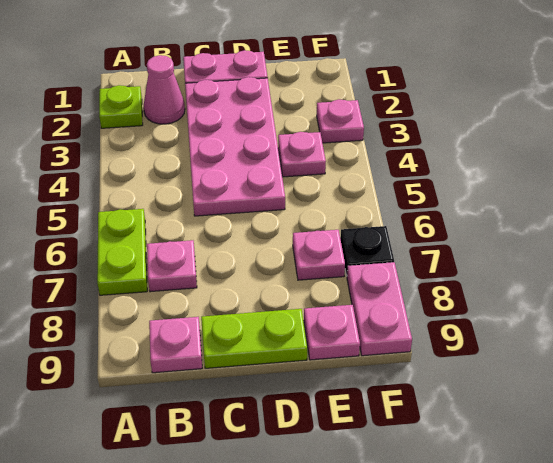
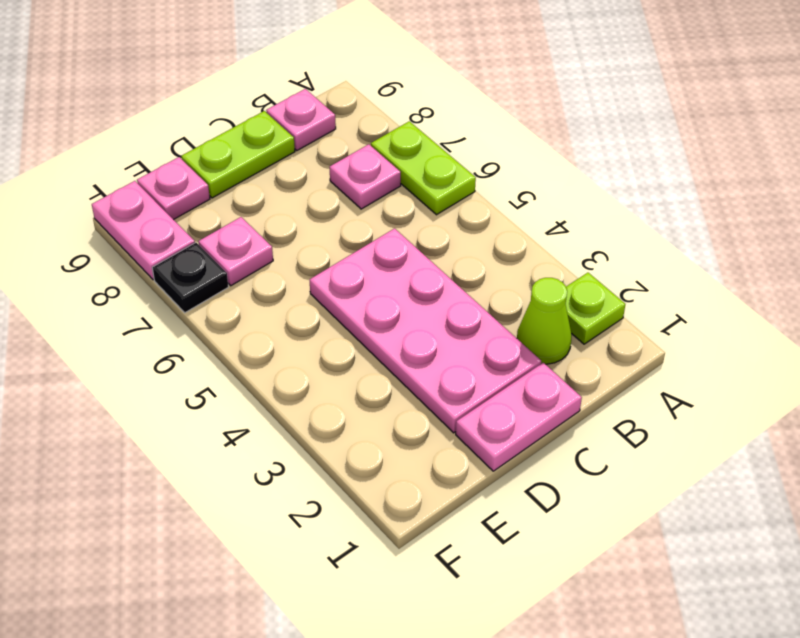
pink cone B2 level 1 -> lime cone B2 level 1
pink plate E4 level 1 -> none
pink plate F3 level 1 -> none

